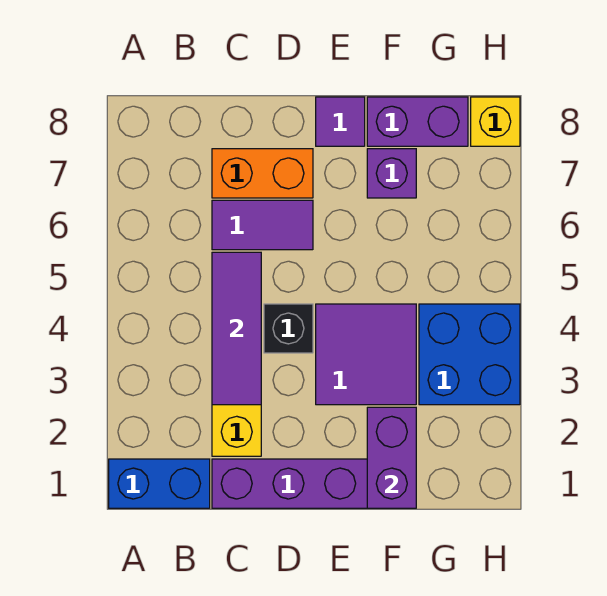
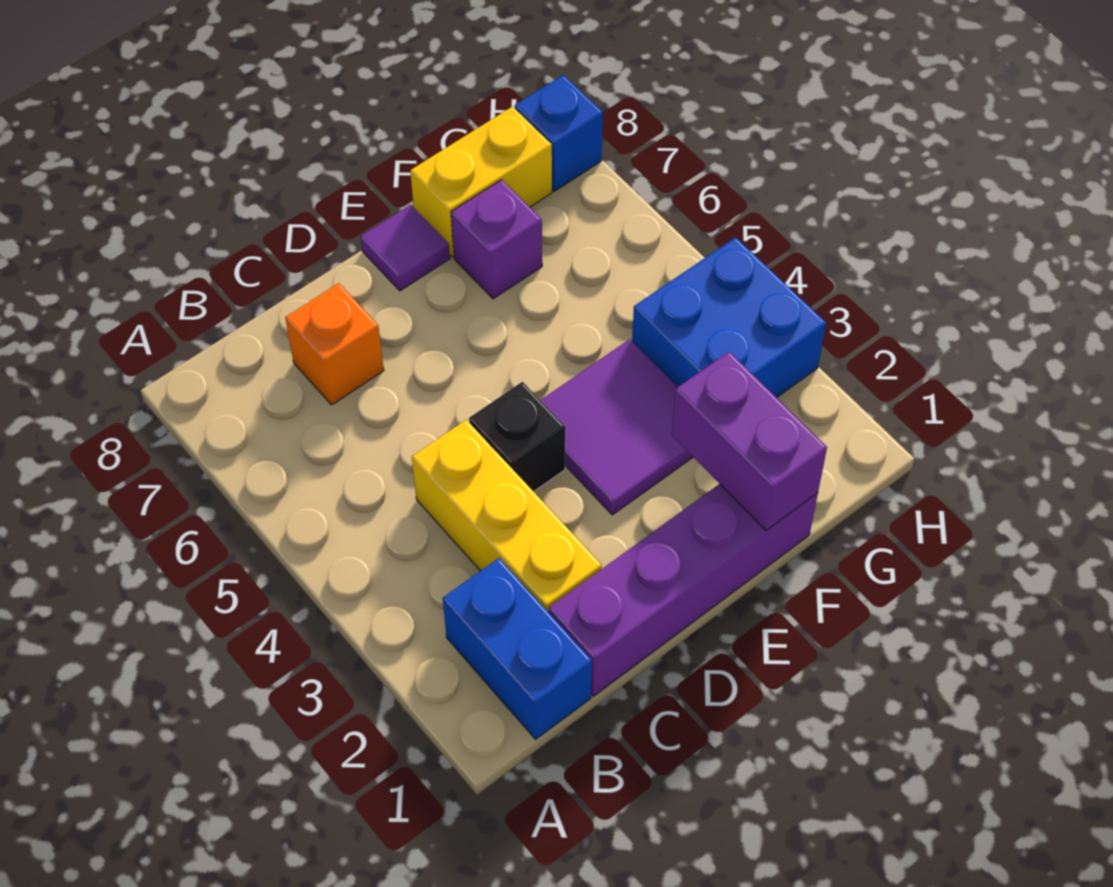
blue brick A1:B1 level 1 -> blue brick B1:B2 level 1
purple tile C3:C5 level 2 -> none
purple tile C6:D6 level 1 -> none
orange brick C7:D7 level 1 -> orange brick C7 level 1
purple brick F8:G8 level 1 -> yellow brick F8:G8 level 1
yellow brick H8 level 1 -> blue brick H8 level 1

